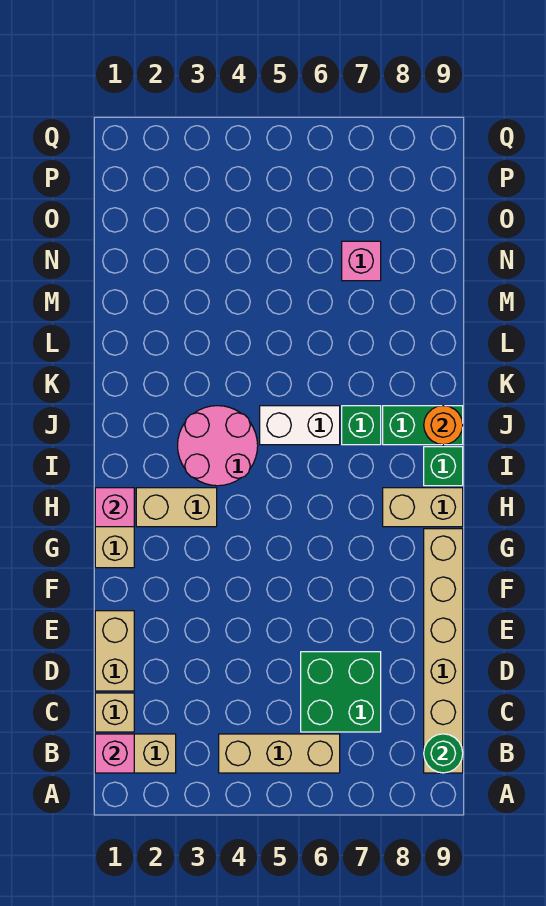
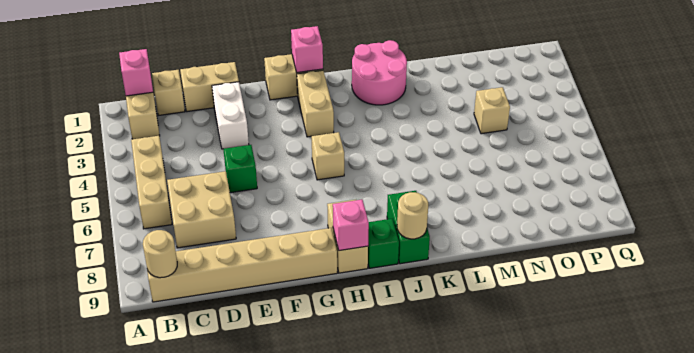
green round brick B9 level 2 -> tan round brick B9 level 2
green brick C6:D7 level 1 -> tan brick C6:D7 level 1
none -> tan brick H5 level 1
pink round brick I3:J4 level 1 -> pink round brick J1:K2 level 1
white brick J5:J6 level 1 -> white brick E2:E3 level 1
green brick J7 level 1 -> green brick E5 level 1
orange round brick J9 level 2 -> tan round brick J9 level 2
none -> tan brick N4 level 1
pink brick N7 level 1 -> pink brick H9 level 2

